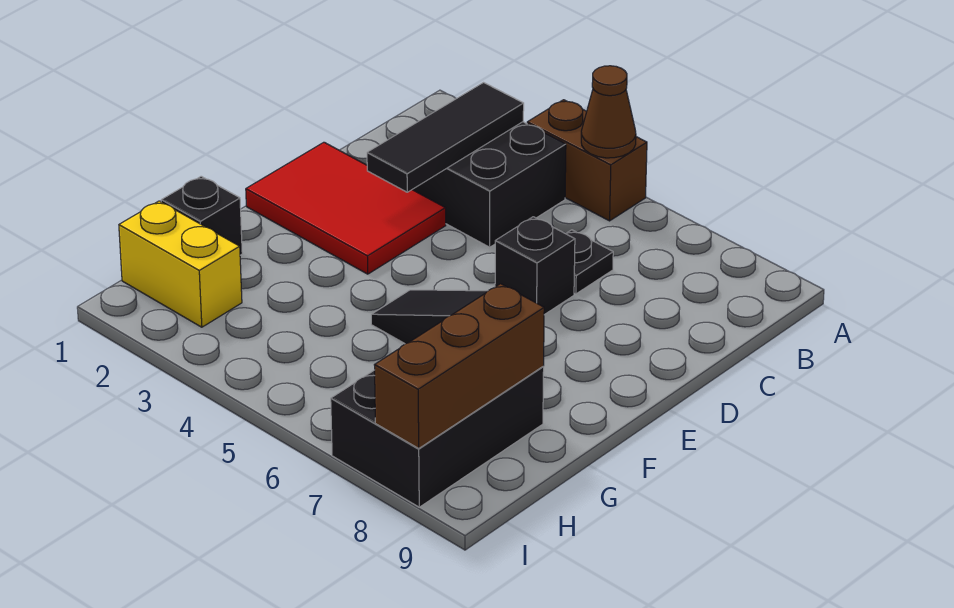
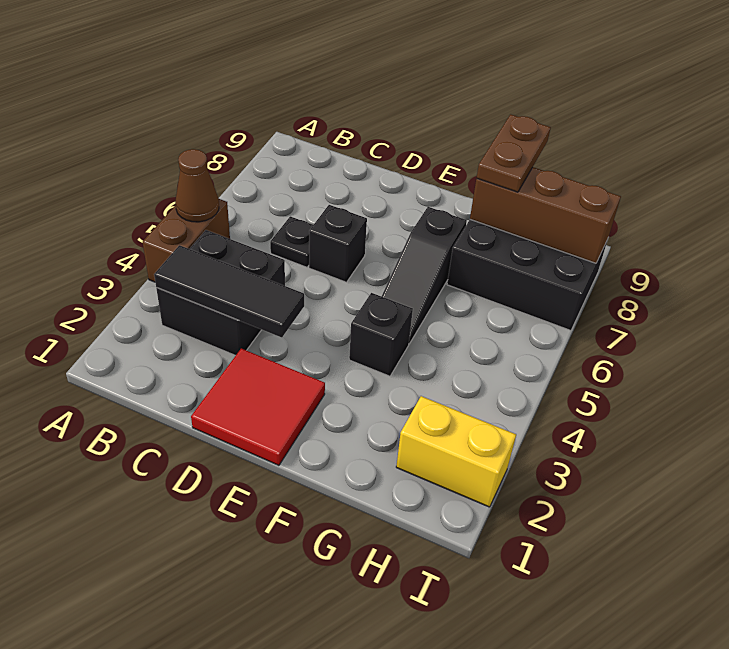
red tile D1:E3 level 1 -> red tile D1:E2 level 1
black brick G1 level 1 -> black brick F4 level 1
none -> brown plate G8:G9 level 3
yellow brick H1:H2 level 1 -> yellow brick H2:I2 level 1

